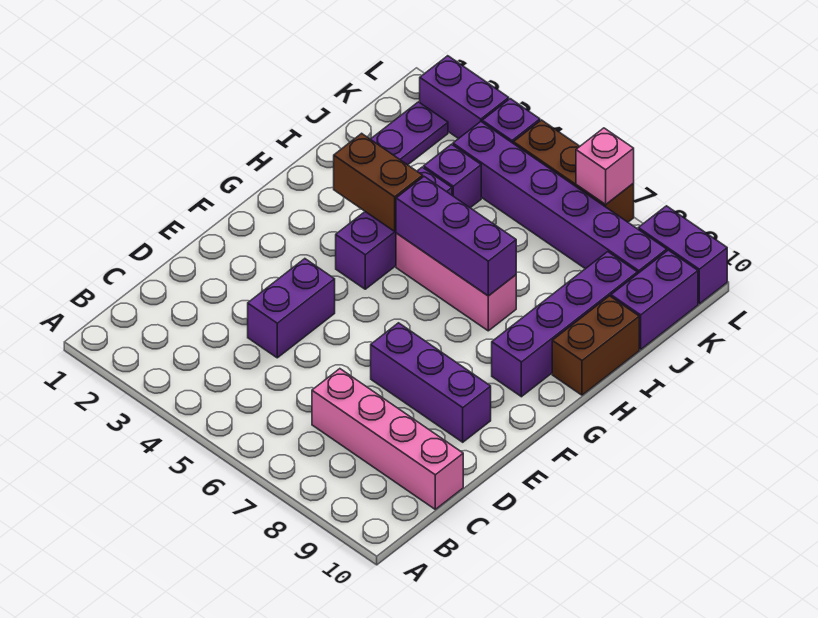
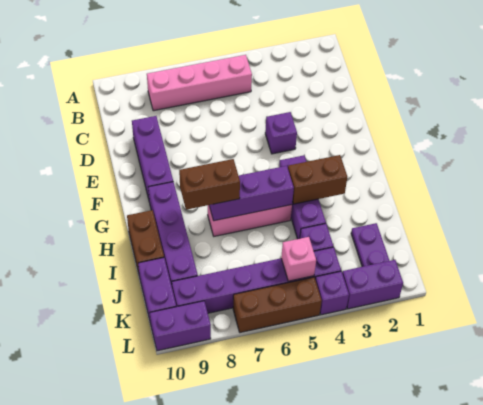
pink brick C7:C10 level 1 -> pink brick B5:B8 level 1
purple brick D4:E4 level 1 -> purple brick E4 level 1
purple brick E7:E9 level 1 -> purple brick D9:F9 level 1
none -> brown brick H7:H8 level 3
pink brick L7 level 2 -> pink brick K5 level 2

